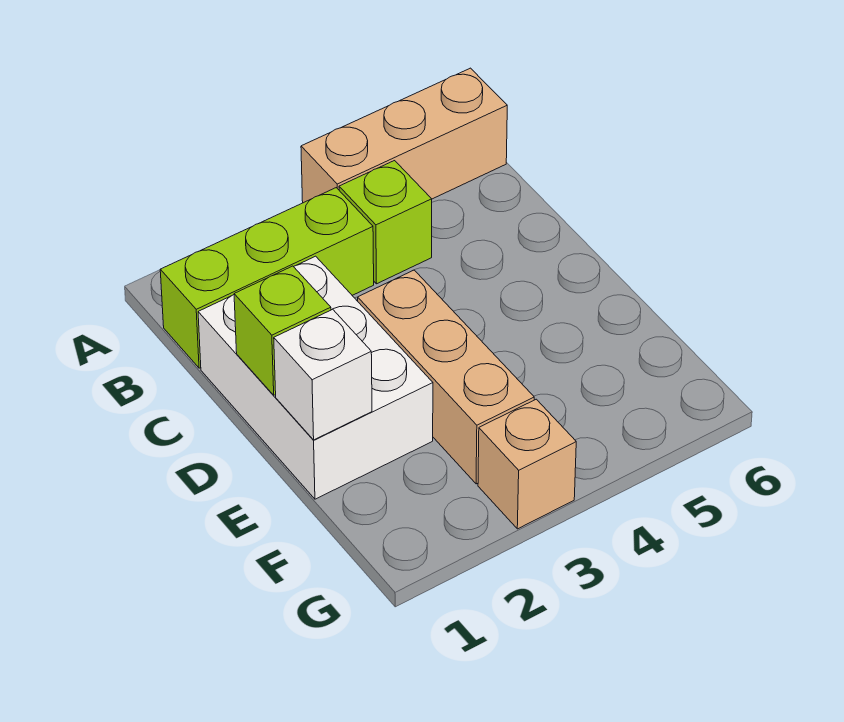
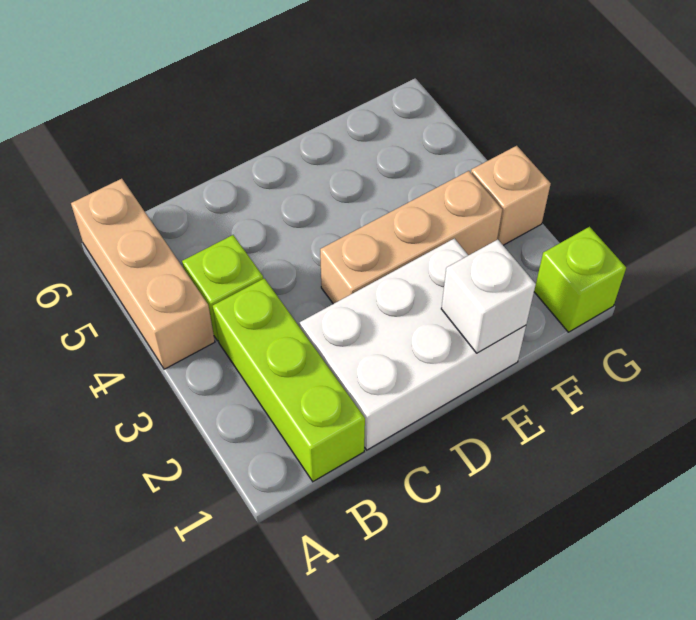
lime brick D1 level 2 -> lime brick G1 level 1

